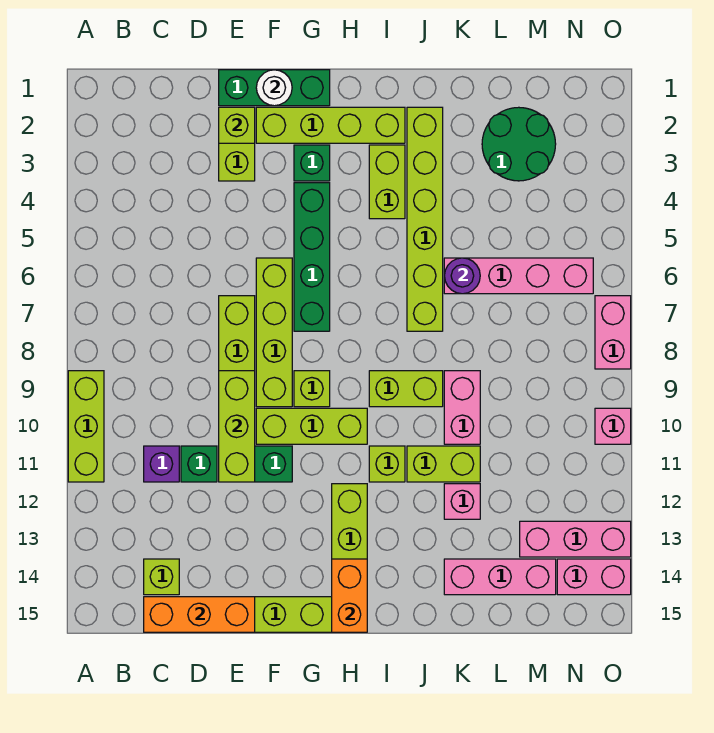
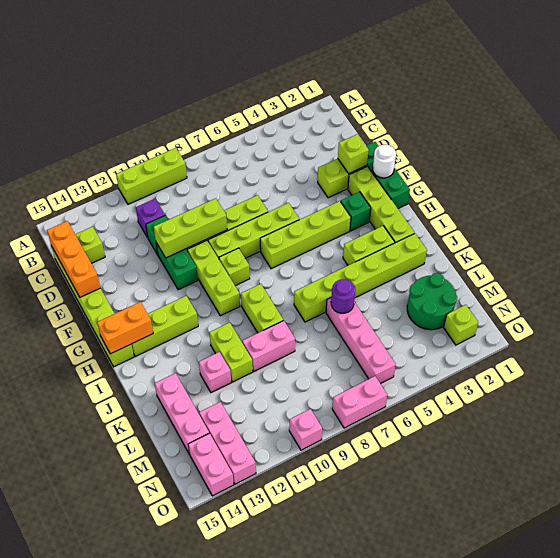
green brick G4:G7 level 1 -> lime brick G4:G7 level 1
lime brick I11 level 1 -> lime brick N2 level 1

